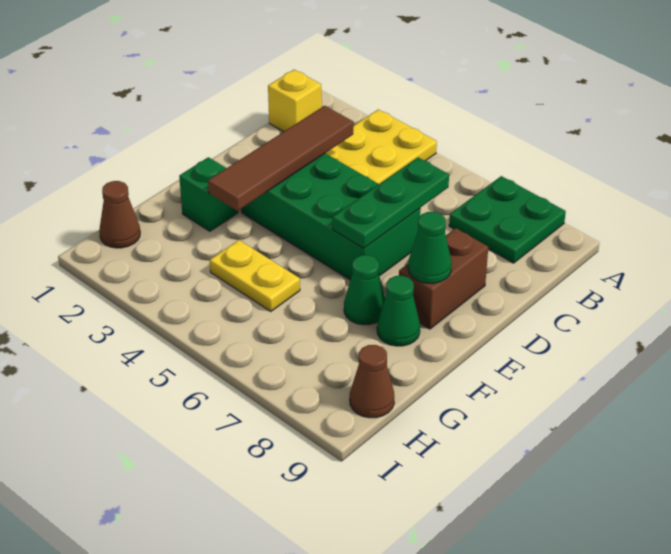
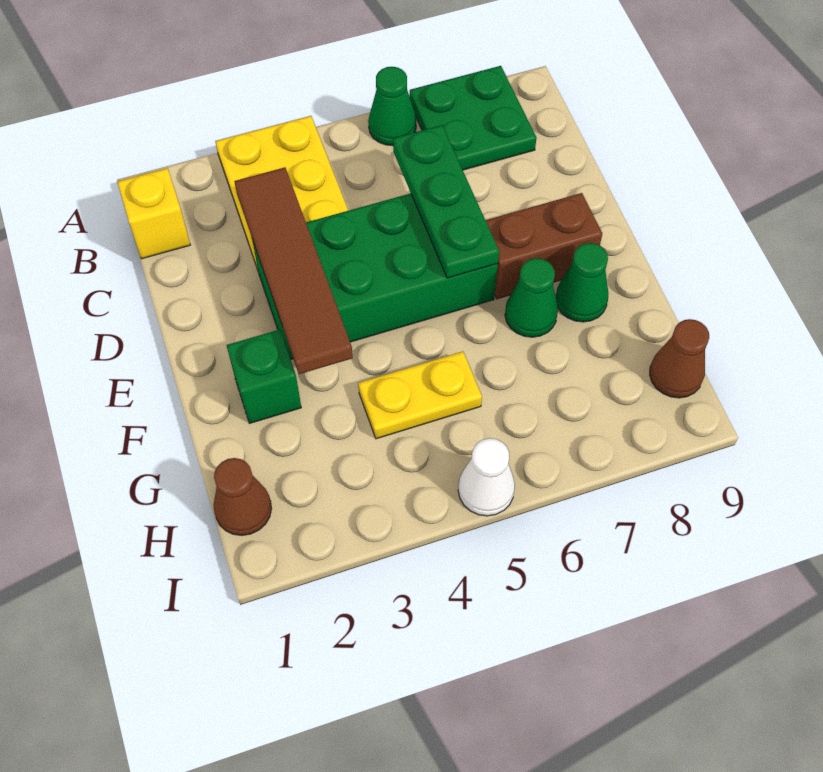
brown brick D8:E8 level 1 -> brown brick E7:E8 level 1
green cone E8 level 2 -> green cone A6 level 1
none -> white cone I5 level 1

